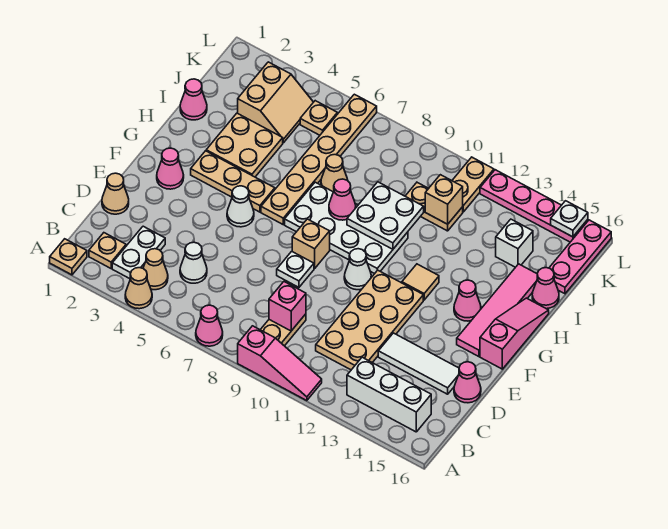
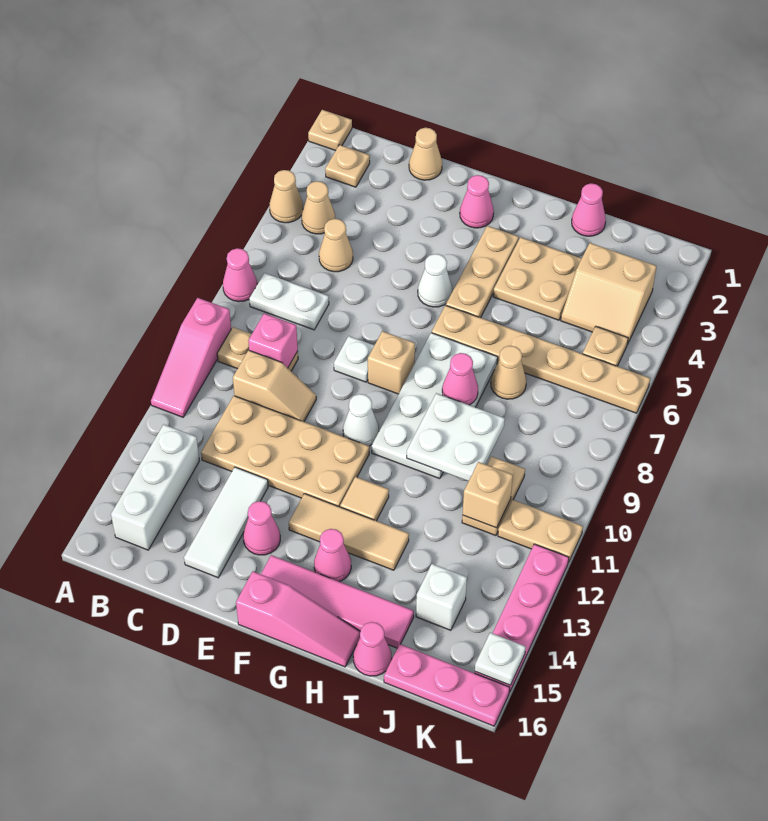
white plate B3:C3 level 1 -> white plate B7:C7 level 1
white cone C5 level 1 -> tan cone C5 level 1
none -> tan slope C10:D10 level 1 top C
pink cone D16 level 1 -> pink cone E14 level 1
none -> tan tile F13:H13 level 1

